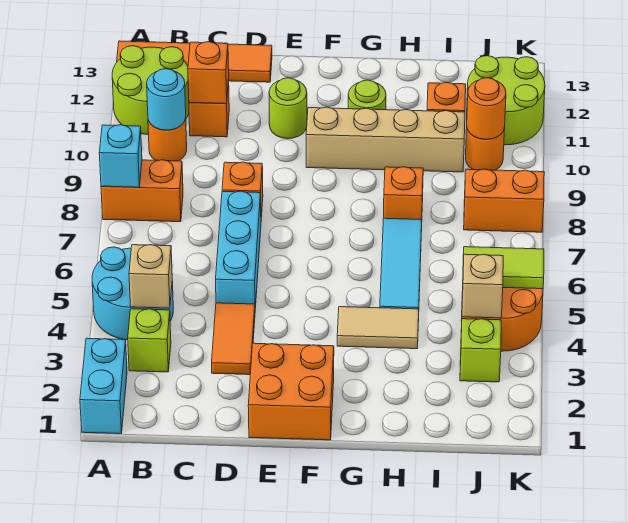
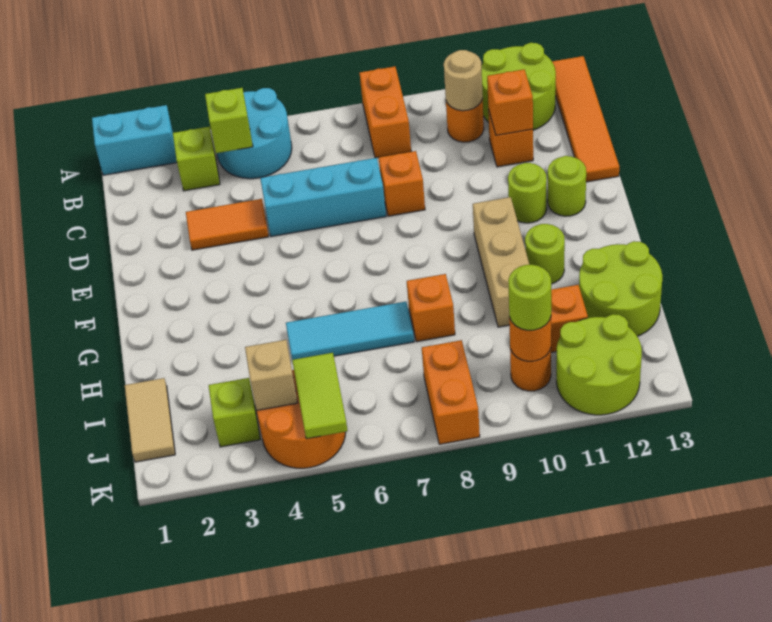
cyan brick A8 level 2 -> none
tan brick B4 level 2 -> lime brick B4 level 2
cyan round brick B10 level 2 -> tan round brick B10 level 2
orange brick E1:F2 level 1 -> none
none -> lime round brick E12 level 1
tan brick F10:I10 level 1 -> tan brick F10:H10 level 1
tan tile G4:H4 level 1 -> tan tile I1:J1 level 1
none -> lime round brick H12:I13 level 1
none -> lime round brick J10 level 3

